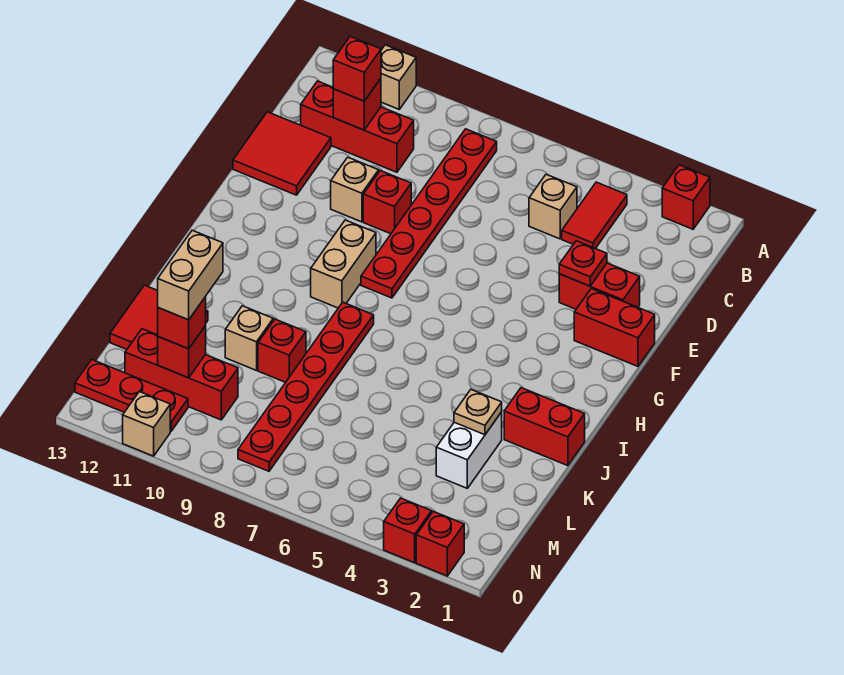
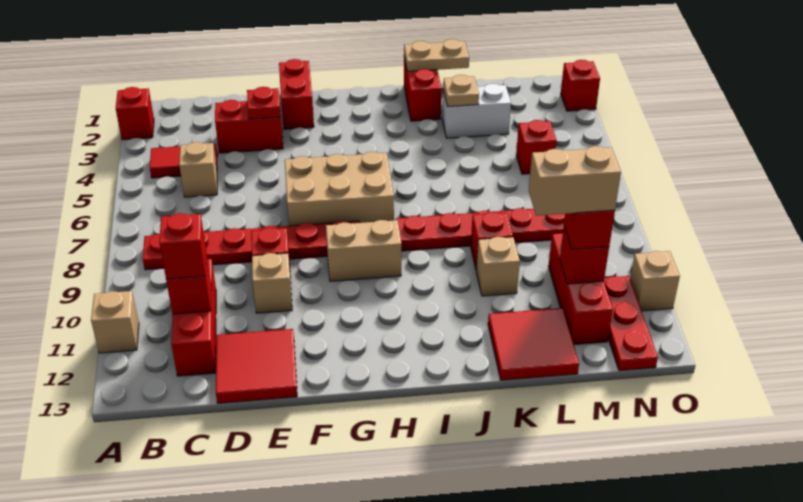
red brick E2:E3 level 1 -> red brick D3:E3 level 1
none -> tan brick F6:H7 level 1
none -> tan plate J1:K1 level 2
red brick O3 level 1 -> red brick M5 level 1

